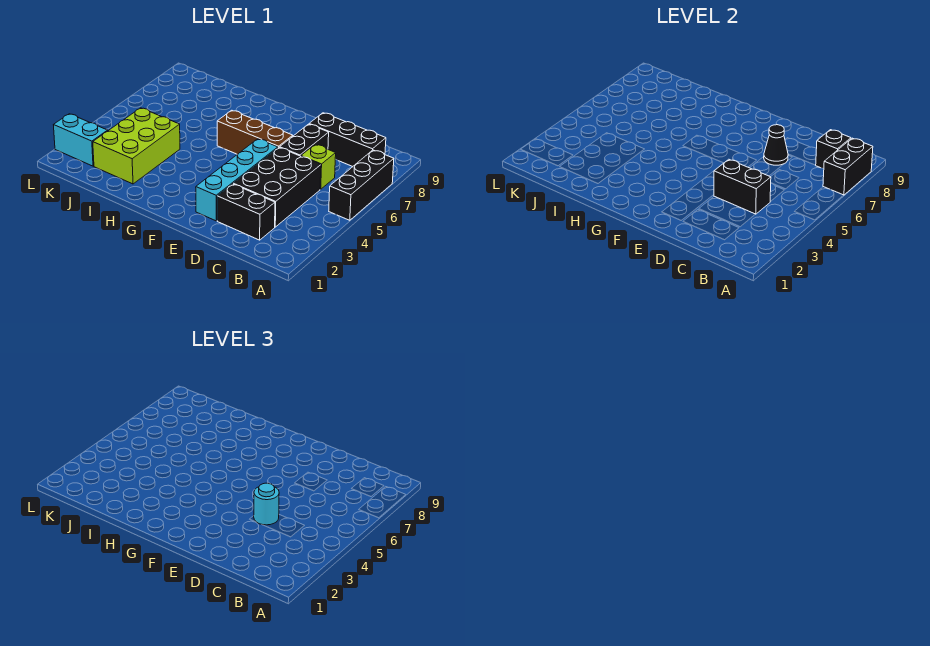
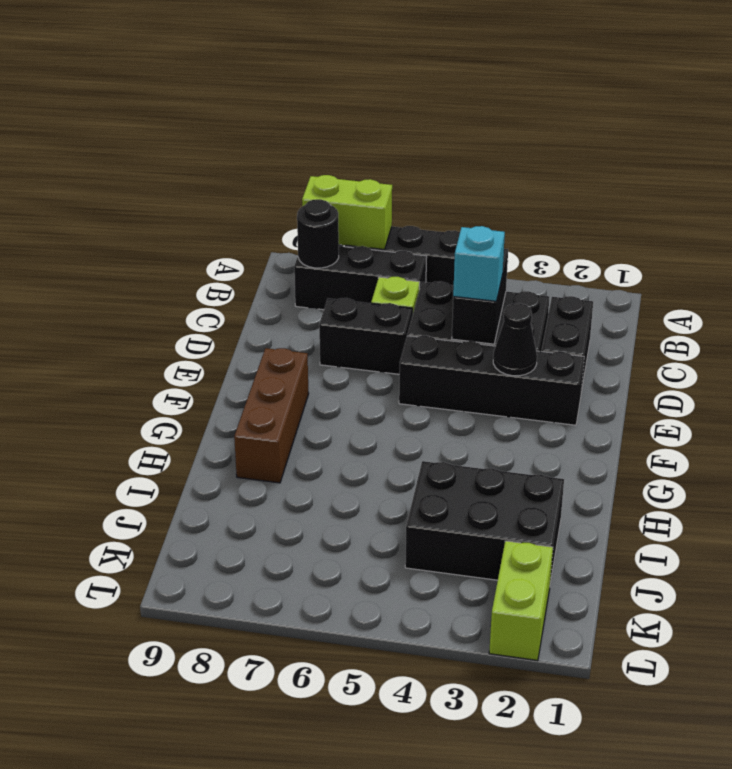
black brick A7:A8 level 2 -> lime brick A7:A8 level 2
black brick B8:D8 level 1 -> black brick B6:B8 level 1
black brick B8 level 2 -> black round brick B8 level 2
cyan round brick D4 level 3 -> cyan brick D4 level 3
black cone D7 level 2 -> black cone E3 level 2
cyan brick E2:E5 level 1 -> black brick E2:E5 level 1
brown brick E6:G6 level 1 -> brown brick F8:H8 level 1
lime brick I2:J4 level 1 -> black brick I2:J4 level 1
cyan brick K2:L2 level 1 -> lime brick K2:L2 level 1

